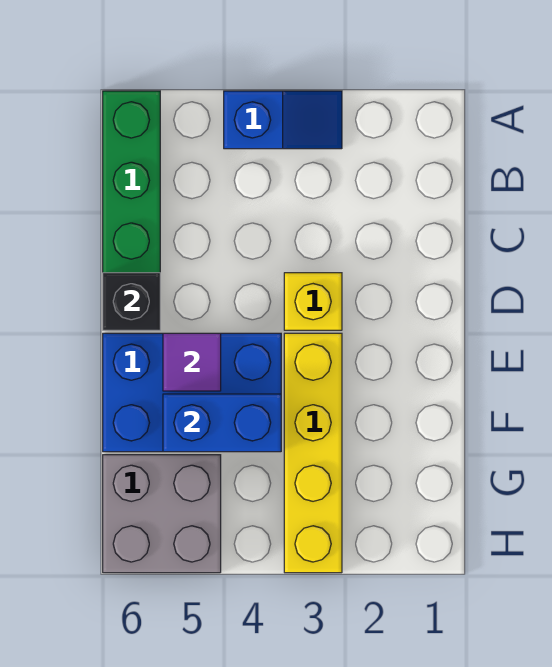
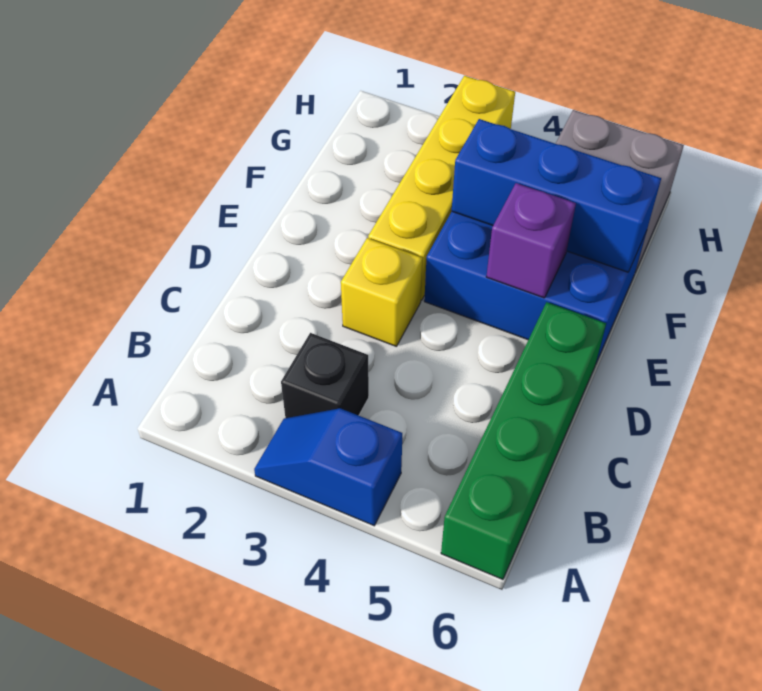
black brick D6 level 2 -> black brick B3 level 1
purple tile E5 level 2 -> purple brick E5 level 2
blue brick F4:F5 level 2 -> blue brick F4:F6 level 2

